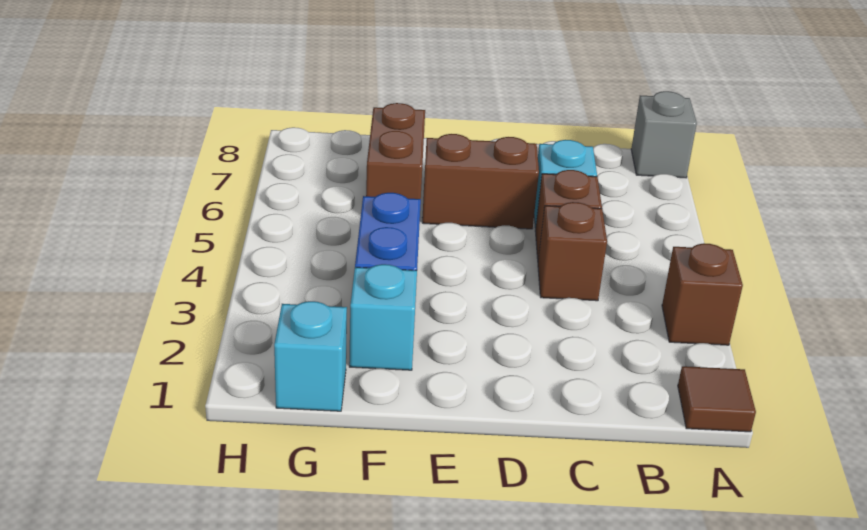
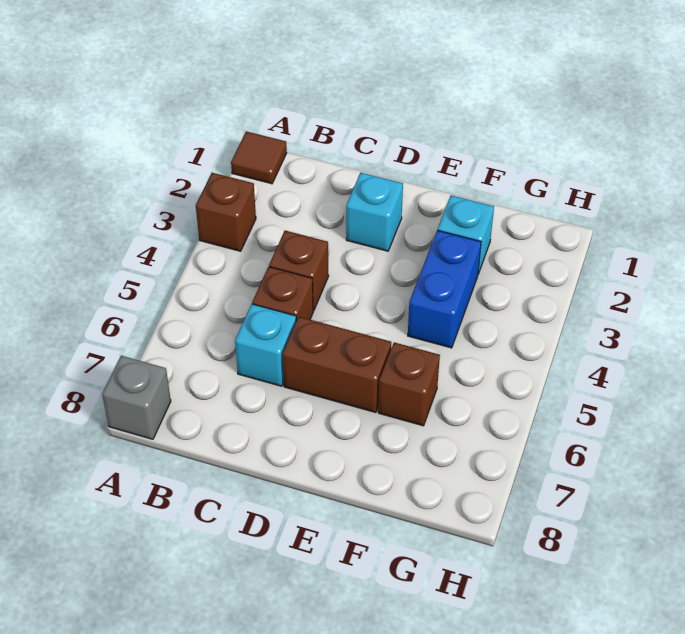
brown brick F6:F7 level 1 -> brown brick F6 level 1
cyan brick G1 level 1 -> cyan brick D2 level 1

